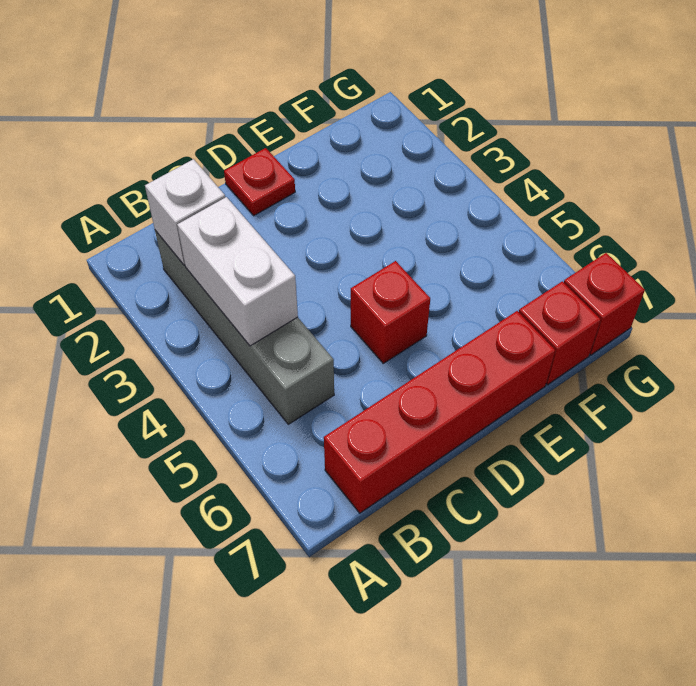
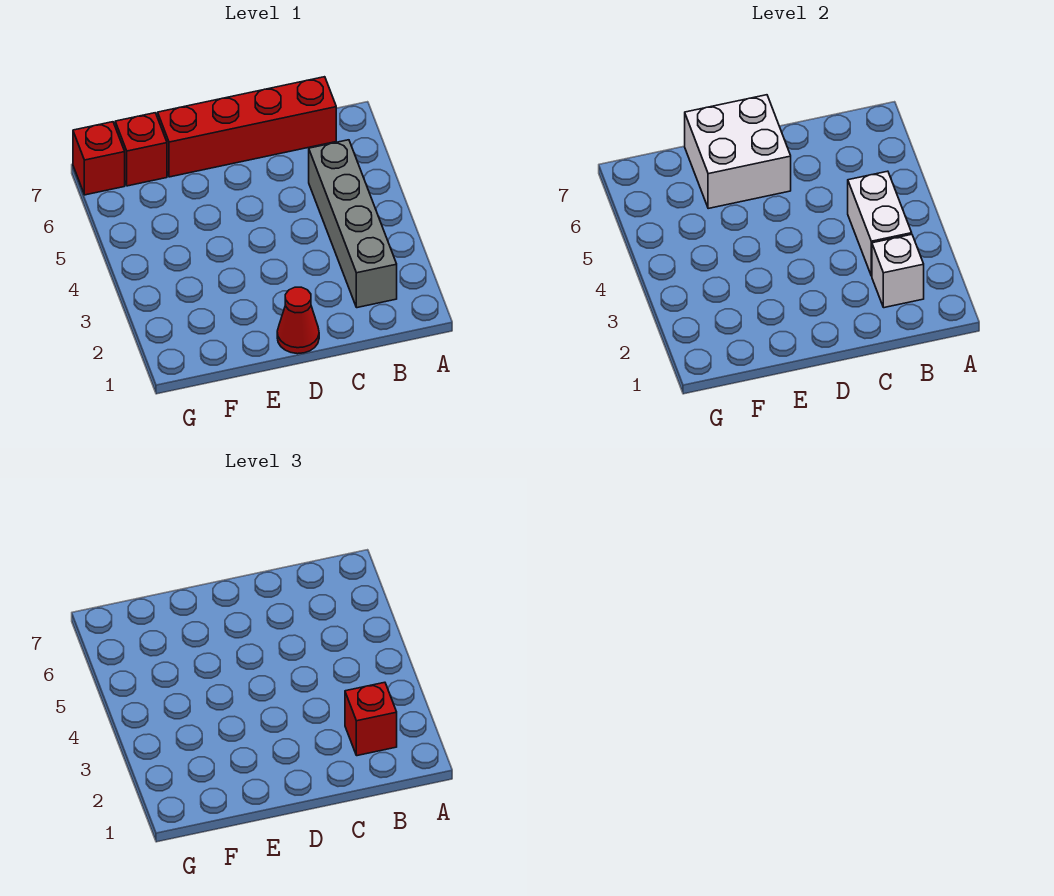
red plate D1 level 1 -> red cone D1 level 1
red brick D5 level 1 -> red brick B2 level 3
none -> white brick D6:E7 level 2

